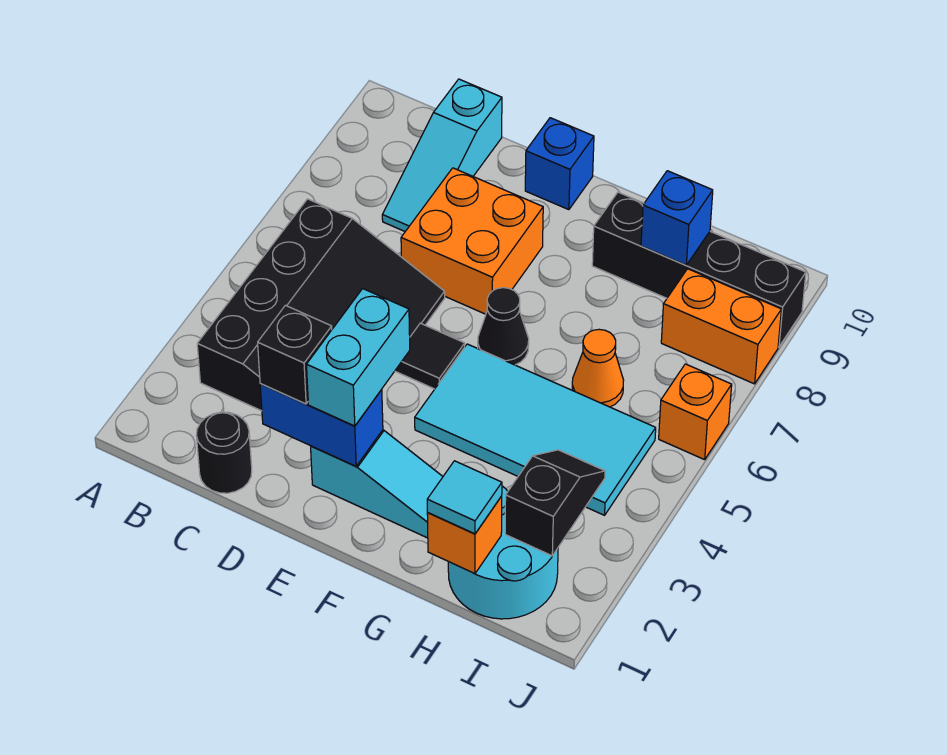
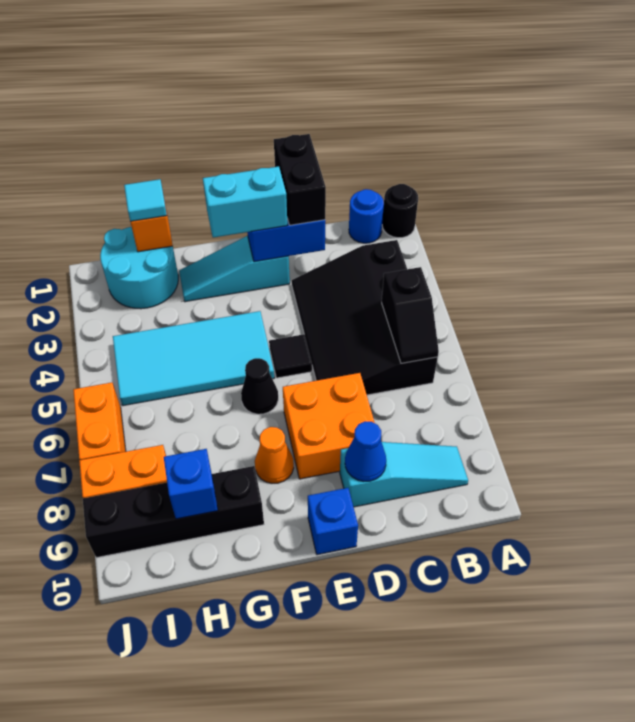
none -> blue round brick B1 level 1
black round brick C1 level 1 -> black round brick A1 level 1
cyan slope C8:C10 level 1 top 10 -> cyan slope B9:D9 level 1 top D
black brick D2 level 3 -> black brick D1:D2 level 3
none -> blue cone D9 level 2
cyan brick E2:E3 level 3 -> cyan brick E2:F2 level 3
orange cone H6 level 1 -> orange cone F8 level 1
black slope I2:I3 level 2 top 2 -> black slope B5:B6 level 2 top 5
orange brick J6 level 1 -> orange brick J6:J7 level 1

